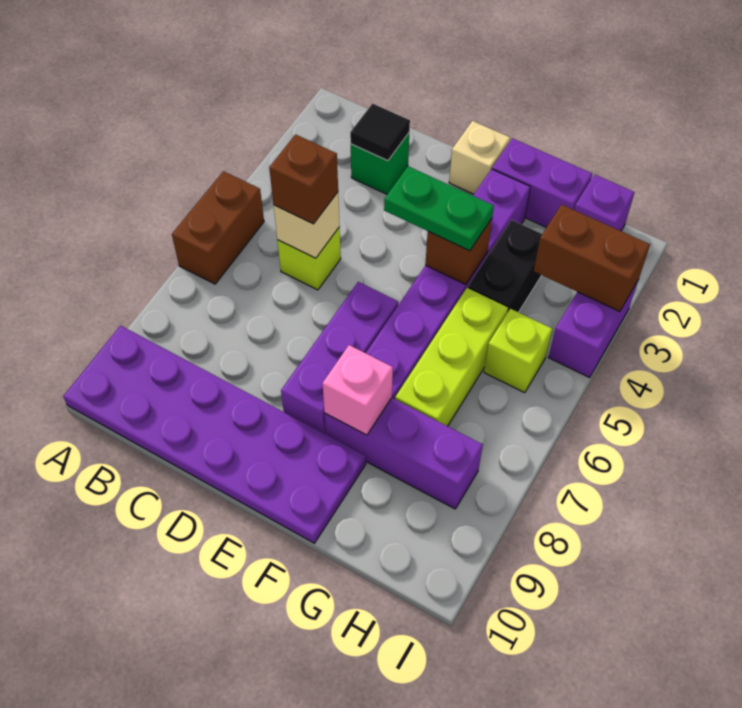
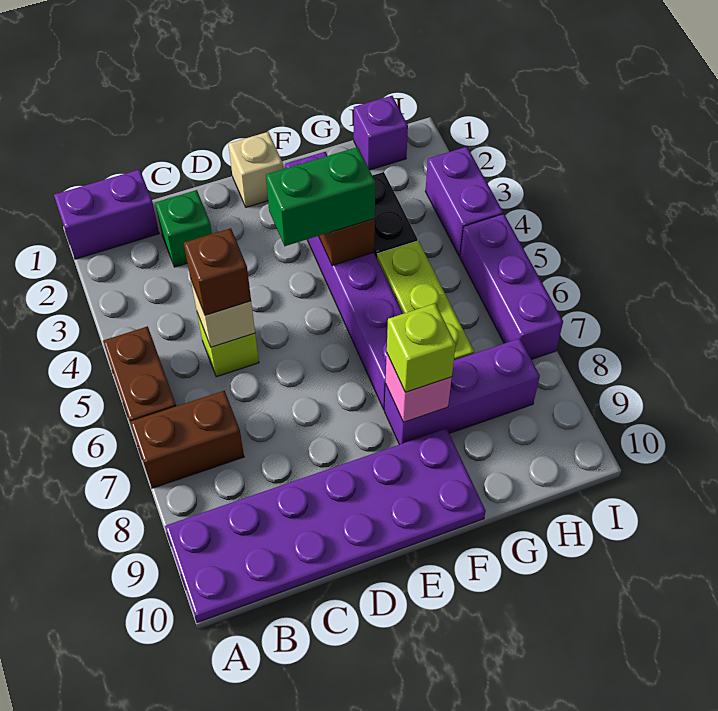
black tile C2 level 2 -> none
green plate E4:F4 level 3 -> green brick E4:F4 level 3
purple brick E6:E8 level 1 -> purple brick I5:I7 level 1
purple brick F1:G1 level 1 -> purple brick A1:B1 level 1
brown brick H3:I3 level 2 -> brown brick A7:B7 level 1
lime brick H5 level 1 -> lime brick F8 level 3

